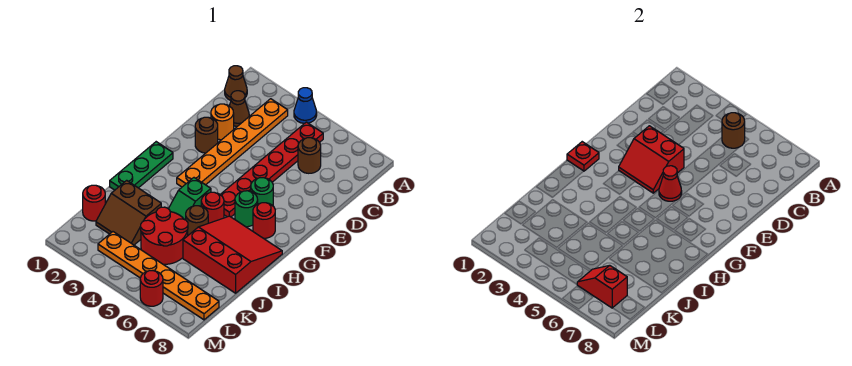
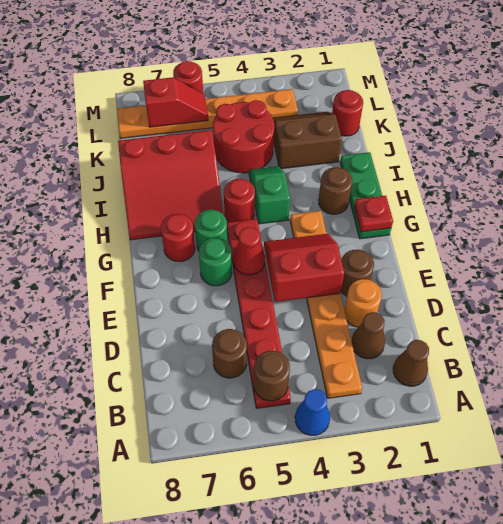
brown round brick I5 level 1 -> brown round brick H2 level 1

